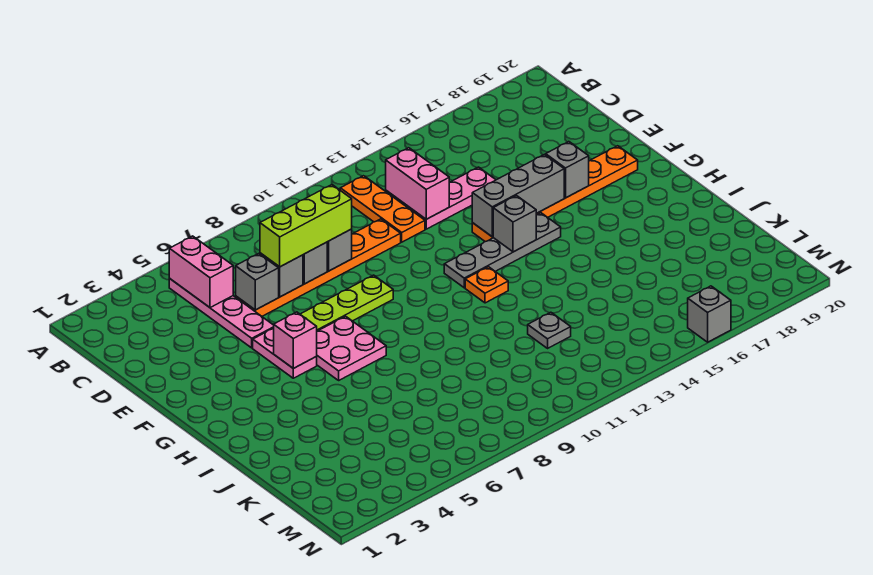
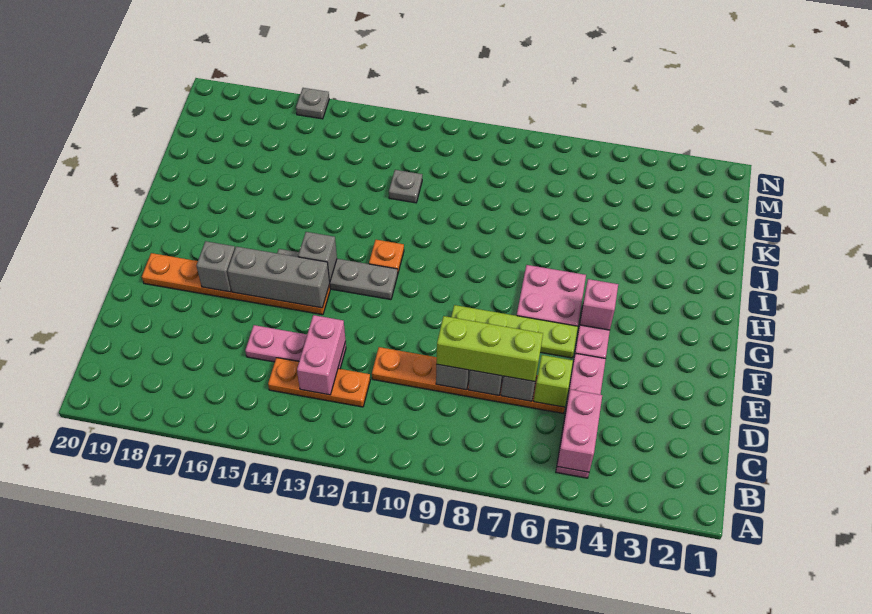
orange plate B12:D12 level 1 -> orange plate C12:C14 level 1
grey brick D6 level 2 -> lime brick D6 level 2
grey brick N16 level 1 -> grey plate N16 level 1

